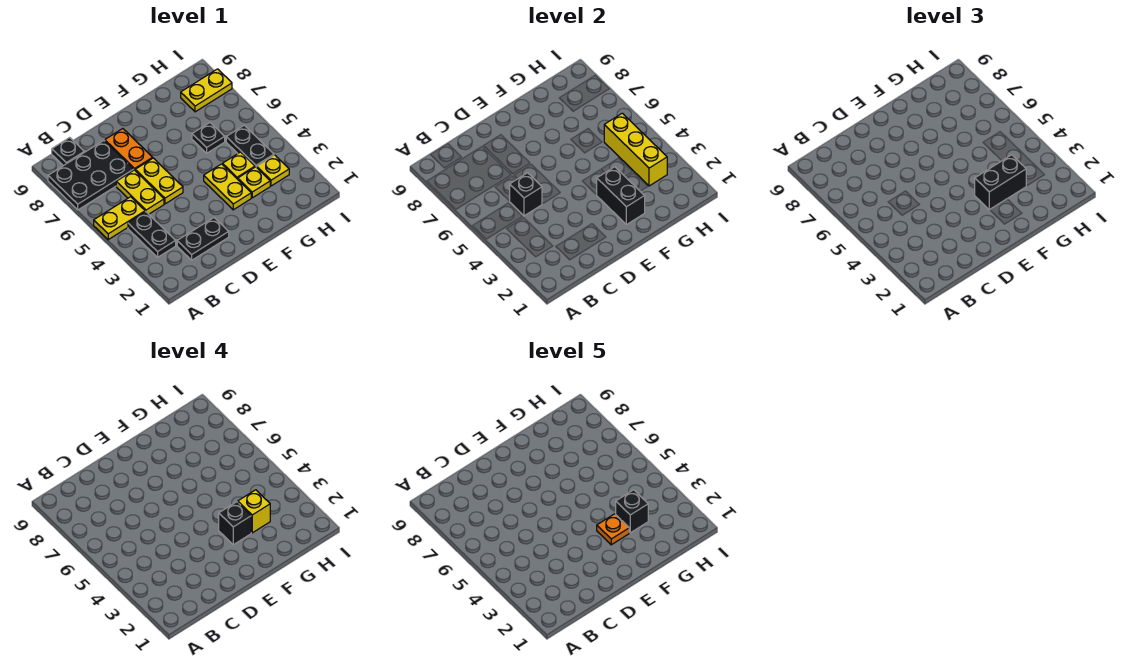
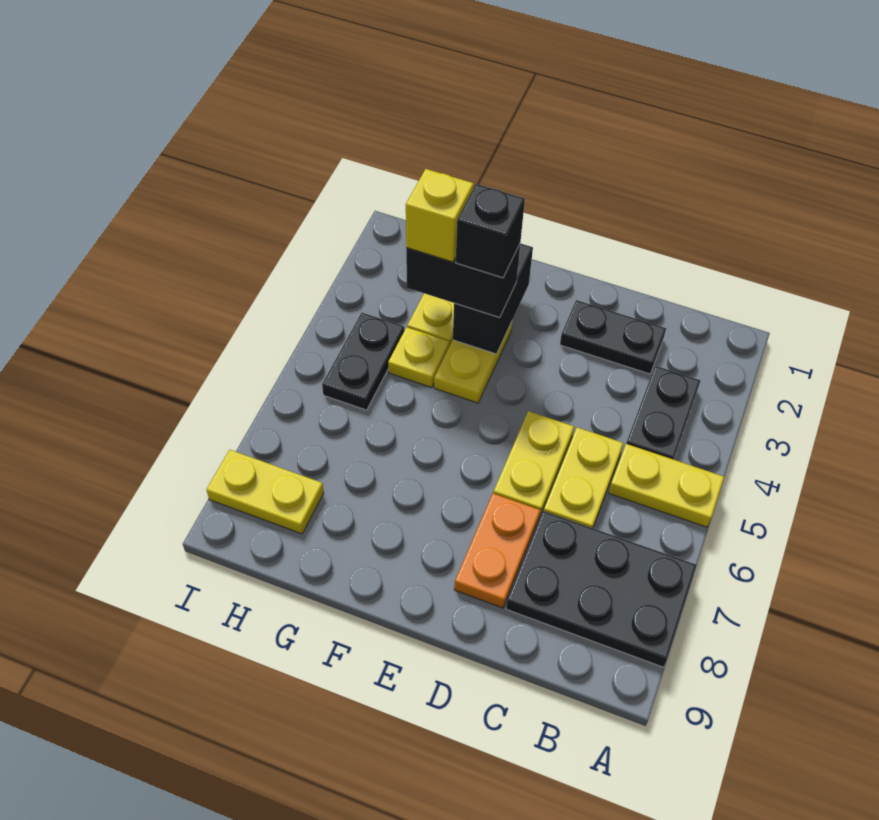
black plate B9 level 1 -> none
black brick C5 level 2 -> none
orange plate F3 level 5 -> none
black brick G3 level 5 -> none
black plate G6 level 1 -> none
yellow plate H3 level 1 -> none
yellow brick H3:H5 level 2 -> none

